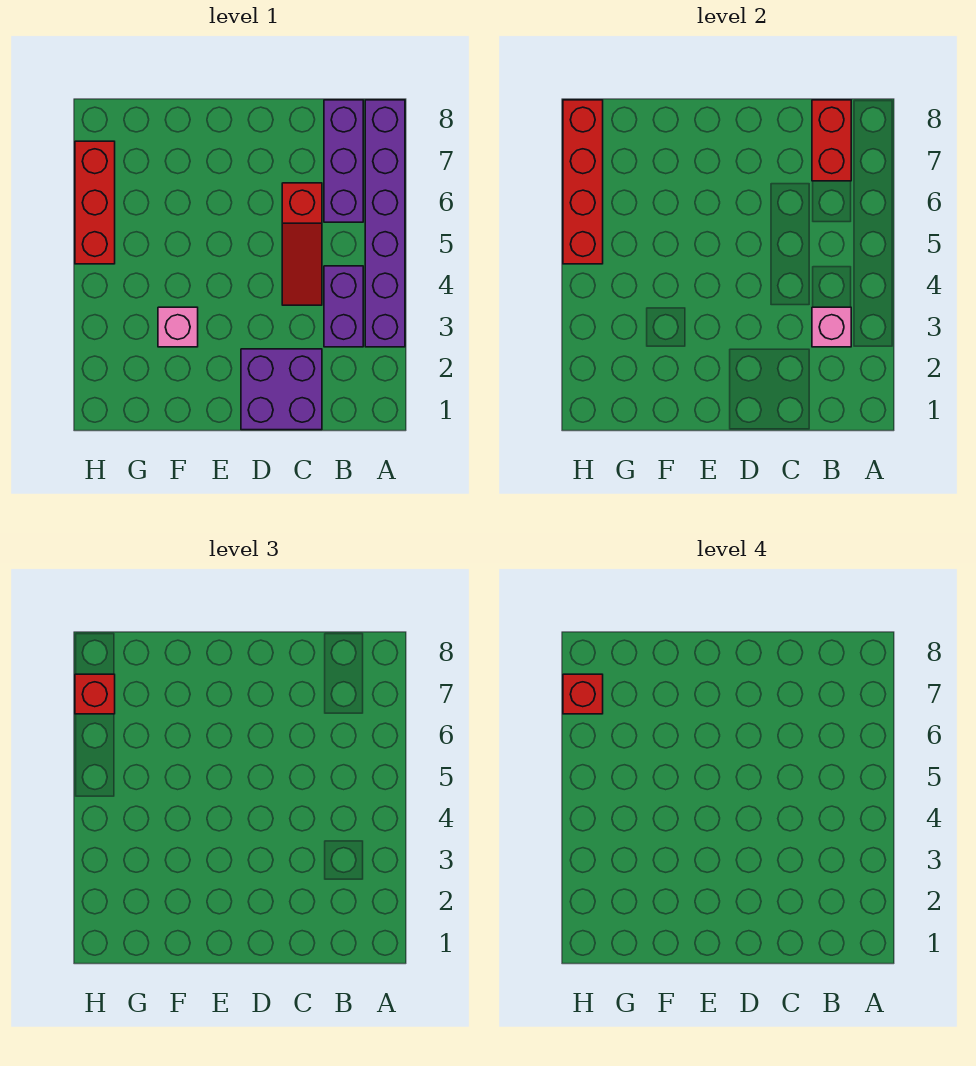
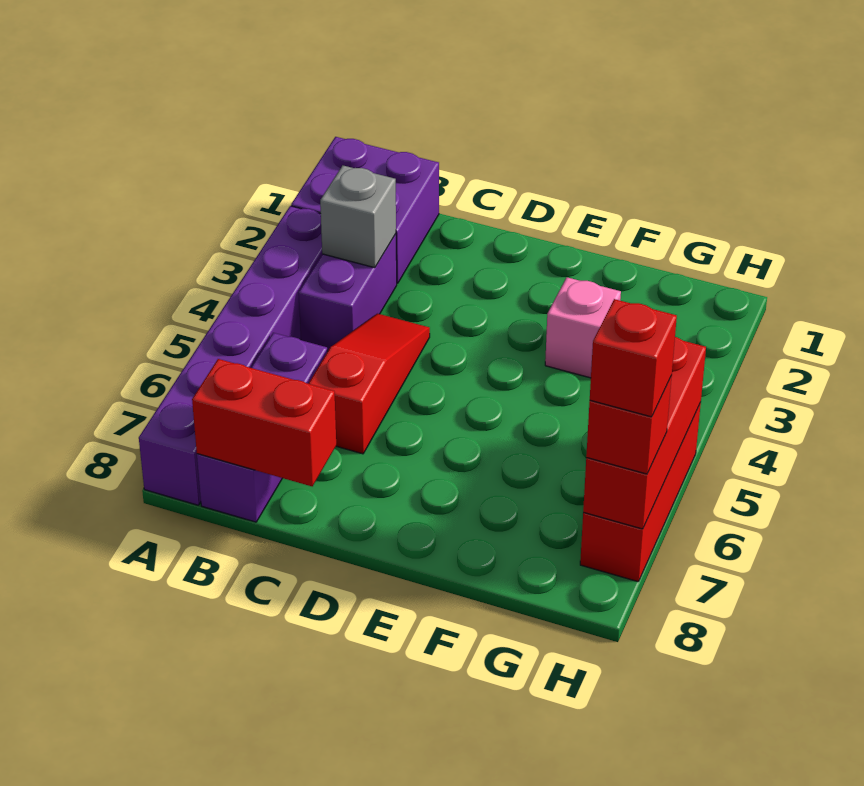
pink brick B3 level 2 -> grey brick B3 level 2
red brick B7:B8 level 2 -> red brick B8:C8 level 2
purple brick C1:D2 level 1 -> purple brick A1:B2 level 1
red brick H5:H8 level 2 -> red brick H5:H7 level 2

